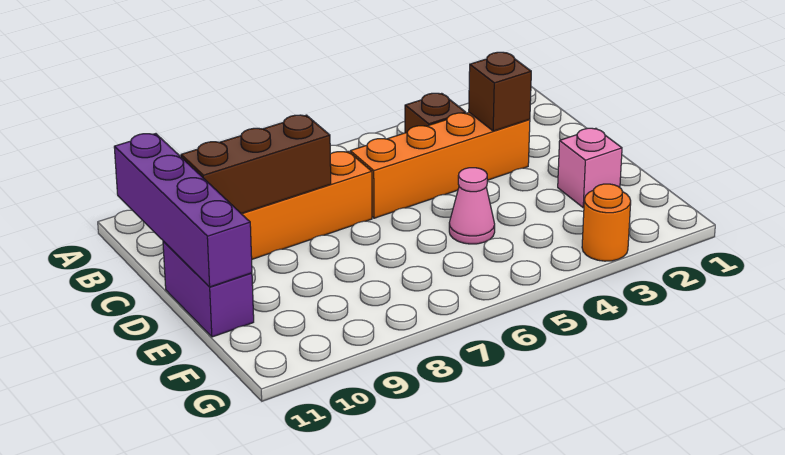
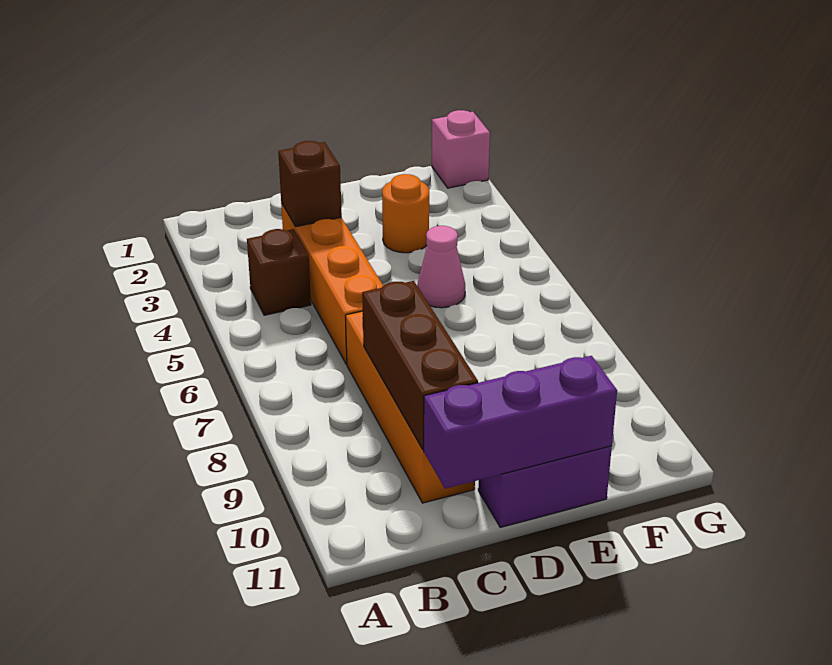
purple brick B11:E11 level 2 -> purple brick C11:E11 level 2
pink brick E2 level 1 -> pink brick G1 level 1
orange round brick G3 level 1 -> orange round brick E3 level 1

